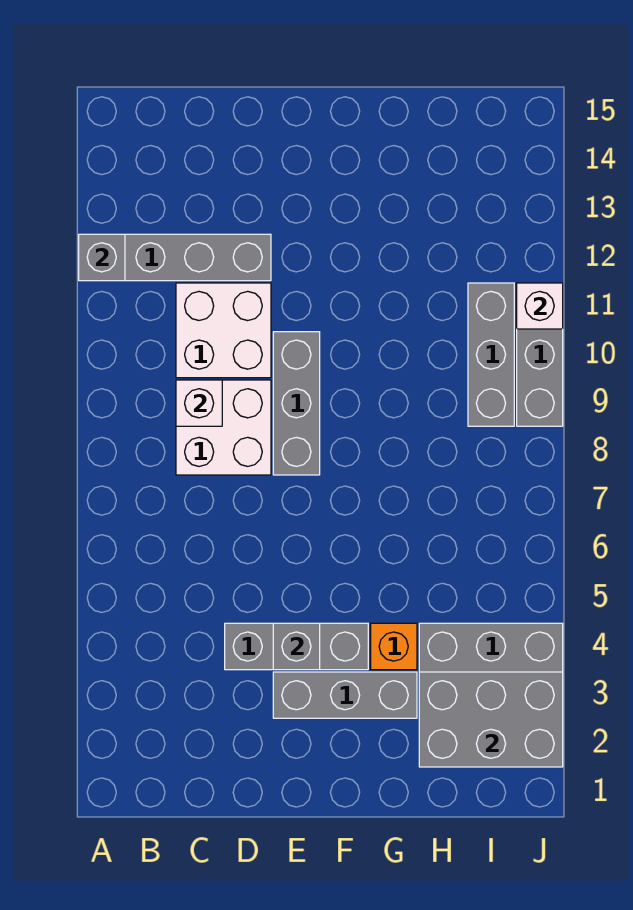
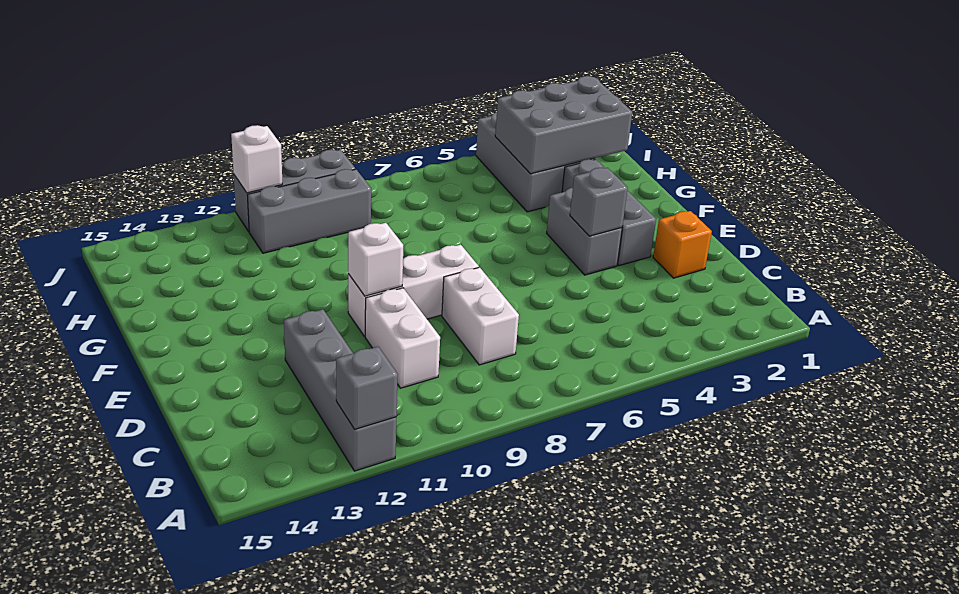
white brick C8:D9 level 1 -> white brick C8:D8 level 1
white brick C9 level 2 -> white brick E10 level 2
white brick C10:D11 level 1 -> white brick C10:D10 level 1
grey brick D4:F4 level 1 -> grey brick E4:F4 level 1
grey brick E8:E10 level 1 -> white brick E8:E10 level 1
orange brick G4 level 1 -> orange brick D2 level 1
grey brick H2:J3 level 2 -> grey brick H2:I4 level 2

